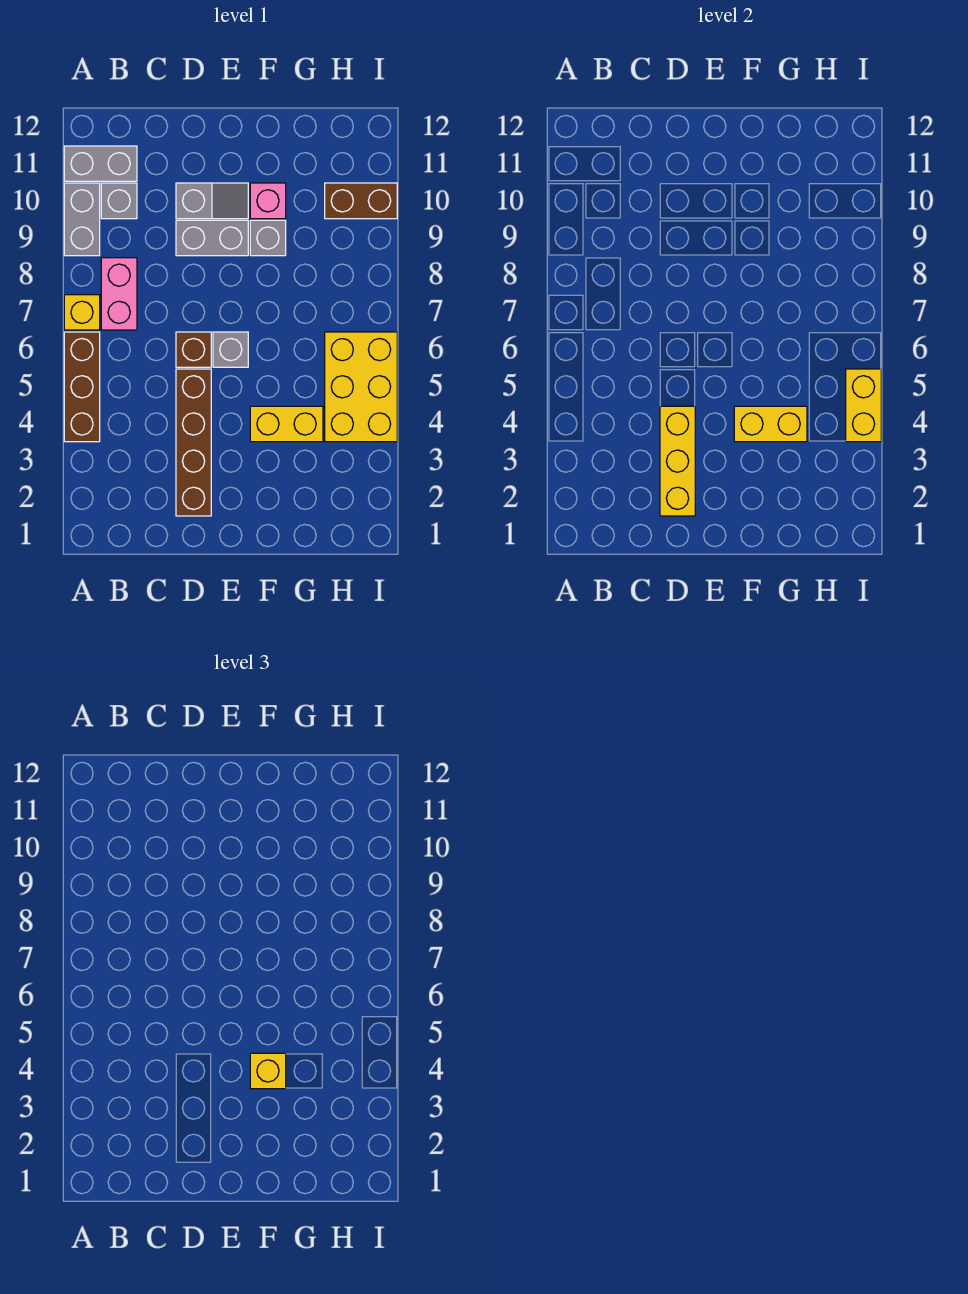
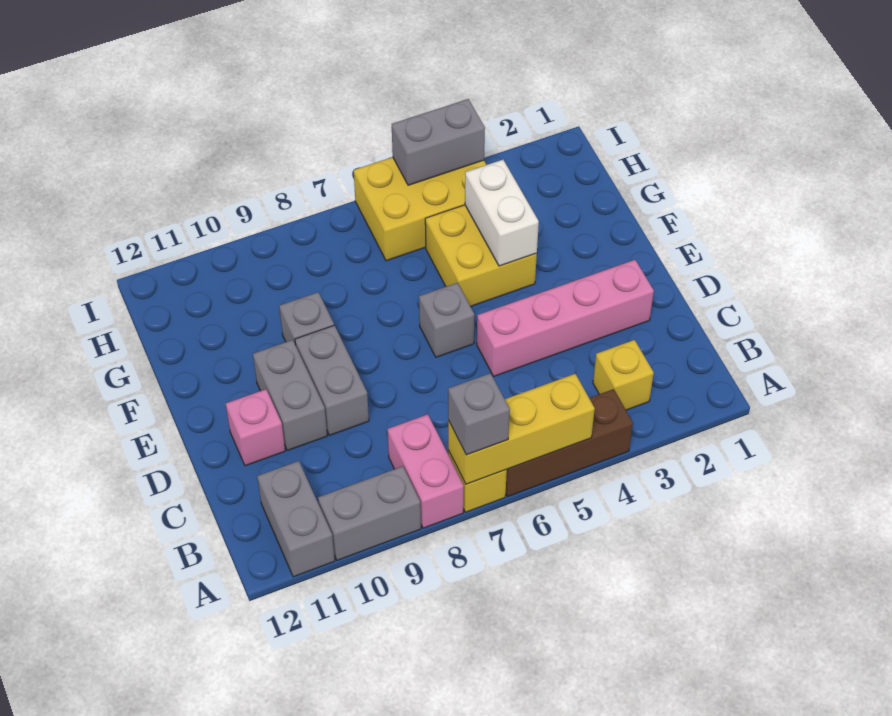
pink brick B7:B8 level 1 -> pink brick A8:B8 level 1
grey brick B10 level 1 -> grey brick A7 level 3
brown brick D2:D5 level 1 -> pink brick D2:D5 level 1
yellow brick D2:D4 level 2 -> yellow brick A5:A7 level 2
brown brick D6 level 1 -> none
grey slope D10:E10 level 1 top D -> grey brick D10:E10 level 1
yellow brick F4:G4 level 1 -> yellow brick F4:G5 level 1
yellow brick F4:G4 level 2 -> white brick F4:G4 level 2
yellow brick F4 level 3 -> yellow brick B3 level 1
pink brick F10 level 1 -> pink brick D11 level 1
brown brick H10:I10 level 1 -> none
yellow brick I4:I5 level 2 -> grey brick I4:I5 level 2

